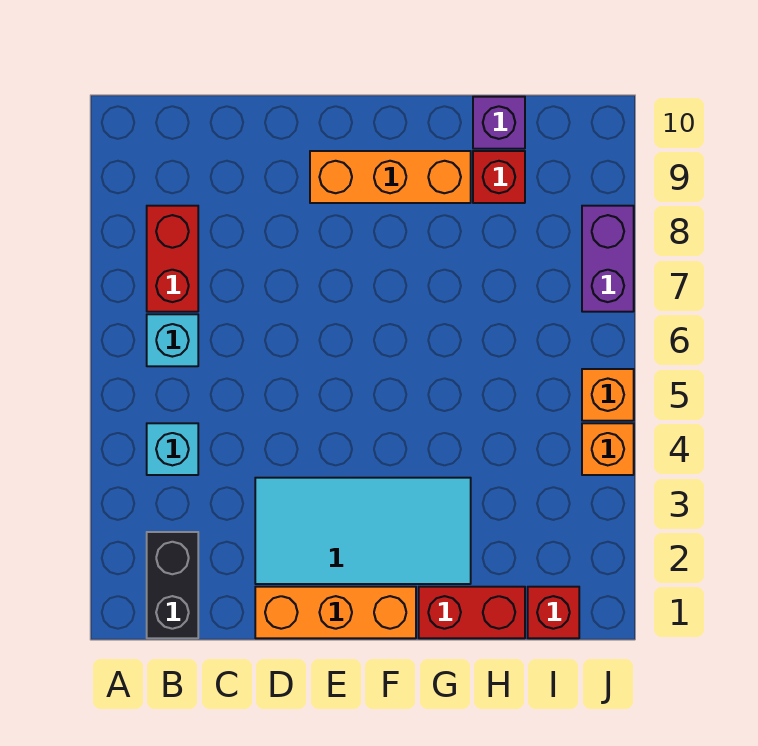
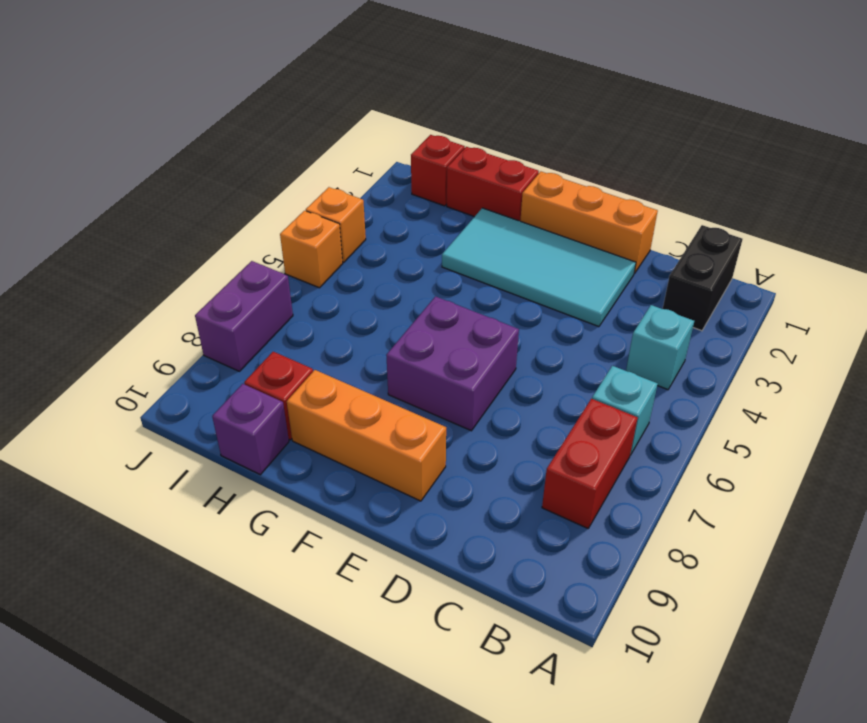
none -> purple brick E6:F7 level 1

